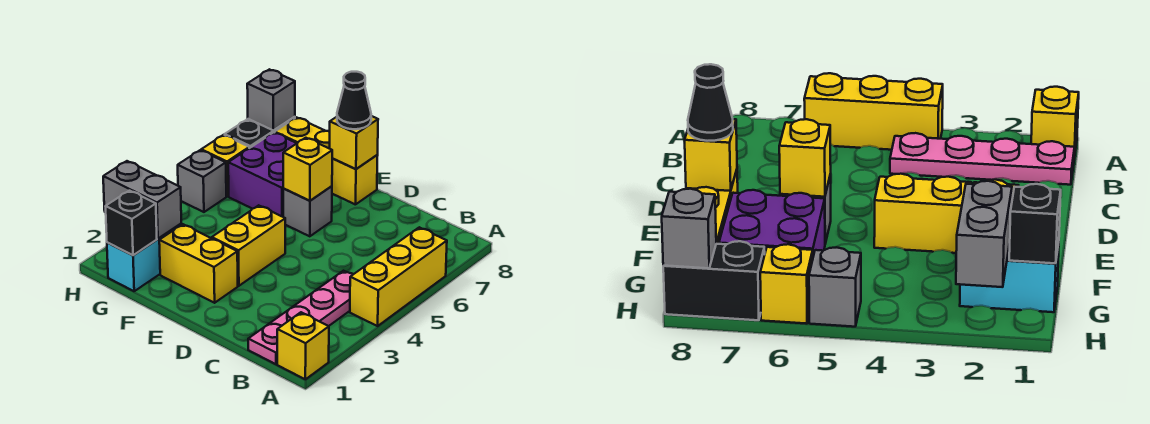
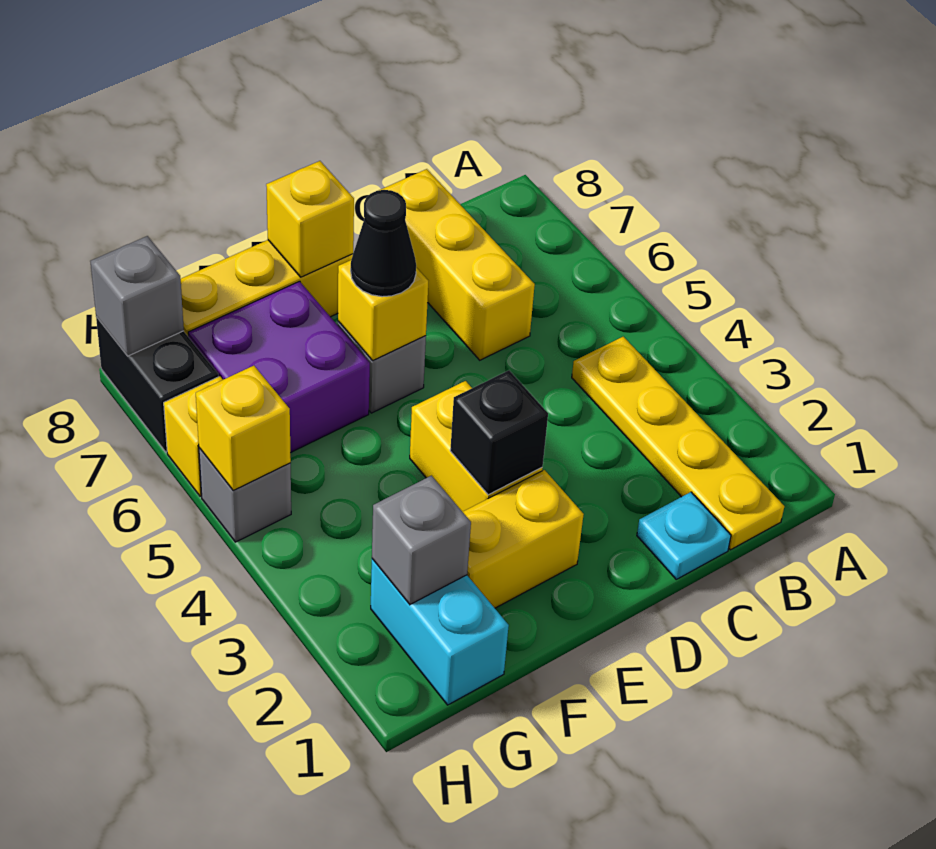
yellow brick A1 level 1 -> yellow brick H5 level 2
yellow brick A4:A6 level 1 -> yellow brick C6:C8 level 1
pink plate B1:B4 level 1 -> yellow plate B1:B4 level 1
none -> cyan plate C1 level 1
black cone E8 level 3 -> black cone E6 level 3
black brick G1 level 2 -> black brick E3 level 2
grey brick G2:H2 level 2 -> grey brick G2 level 2

